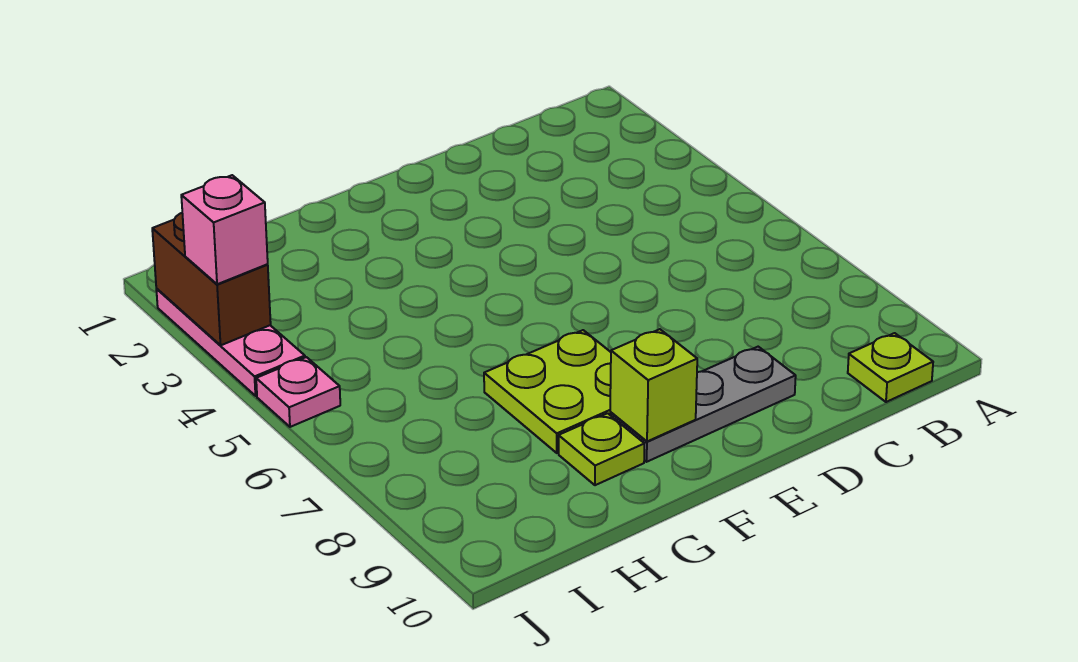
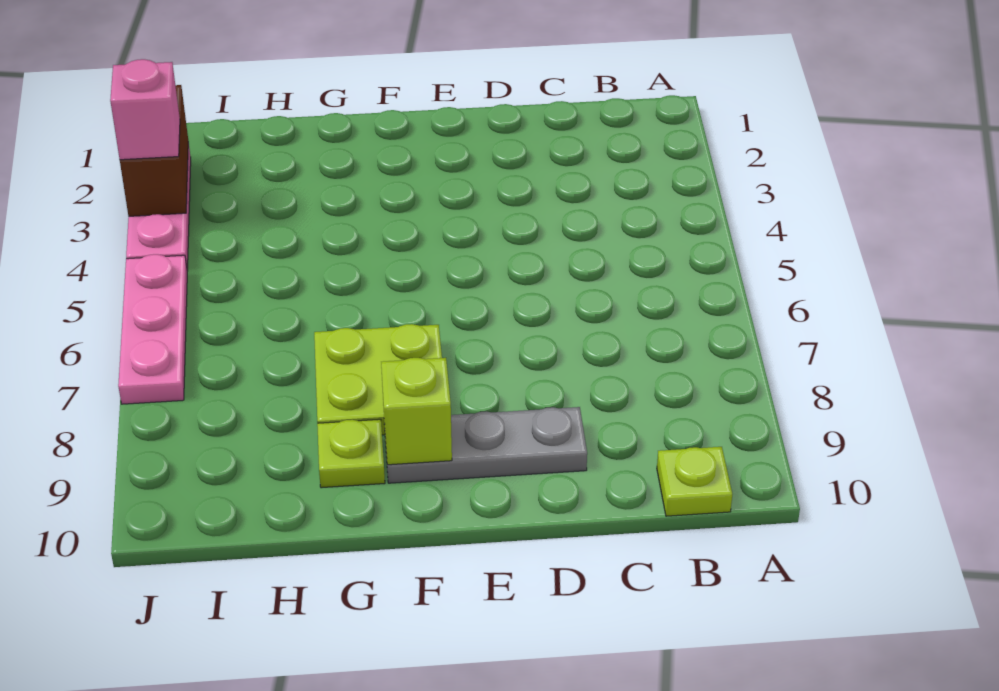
pink plate J5 level 1 -> pink plate J5:J7 level 1

